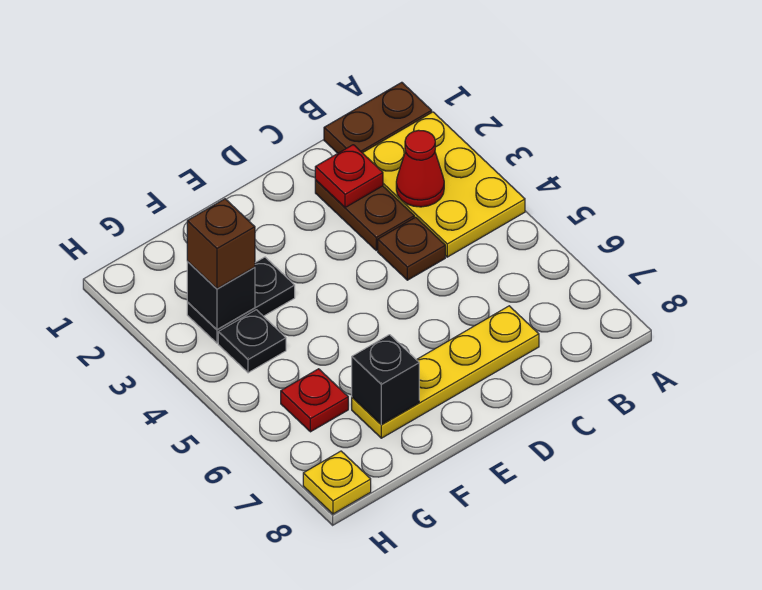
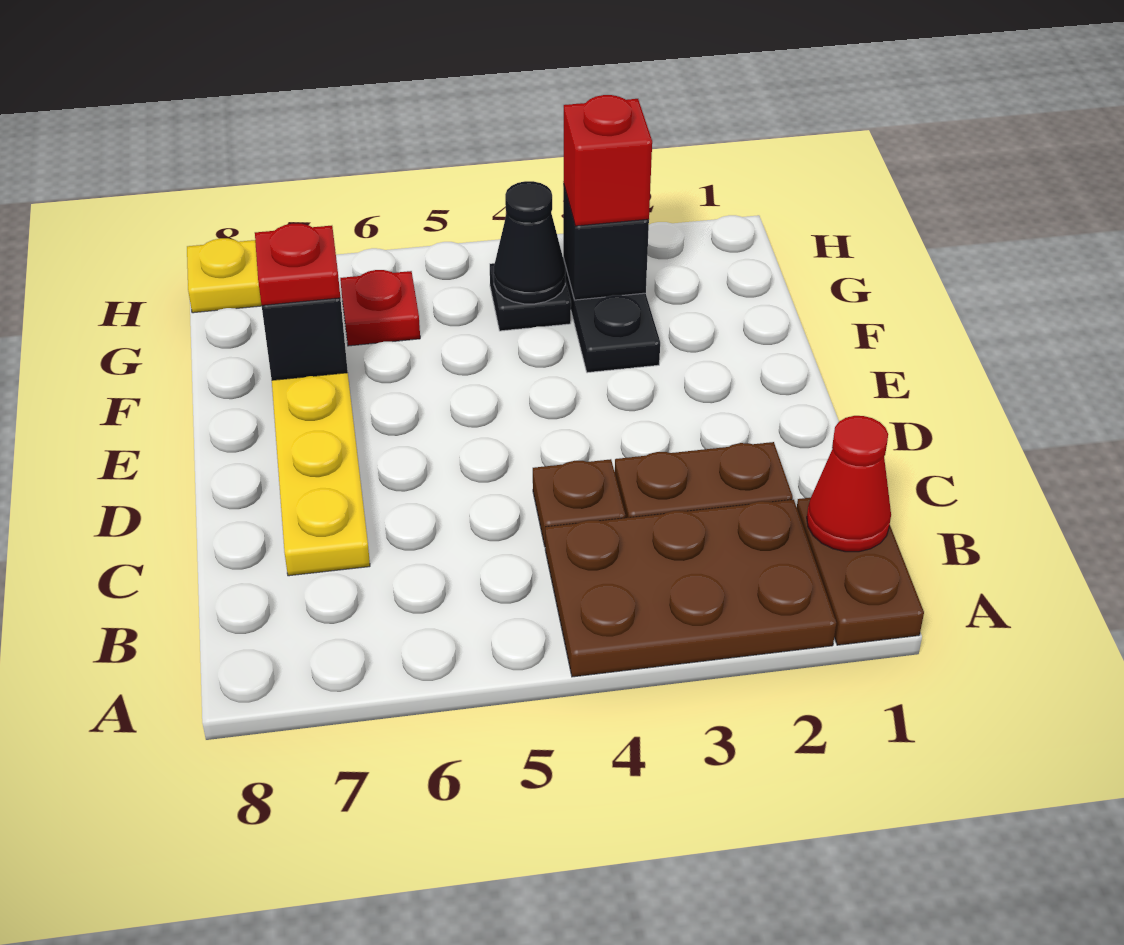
yellow plate A2:B4 level 1 -> brown plate A2:B4 level 1
red cone B3 level 2 -> red cone B1 level 2
red plate C2 level 2 -> red plate F7 level 3
brown brick G3 level 3 -> red brick G3 level 3
none -> black cone G4 level 2

